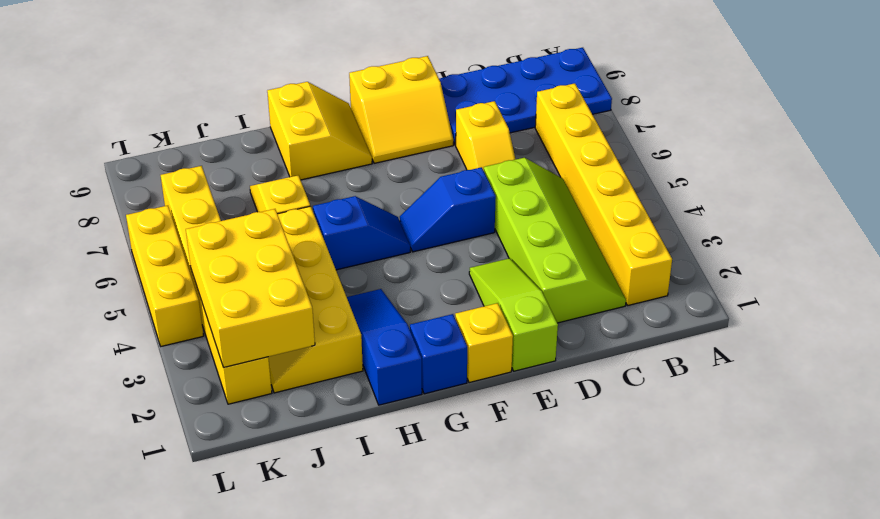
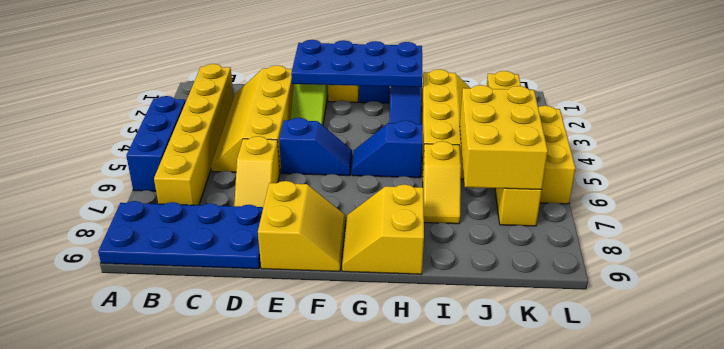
none -> blue brick A4:A6 level 1
lime slope C2:D5 level 1 top D -> yellow slope C2:D5 level 1 top D
yellow slope D6:D7 level 1 top 7 -> yellow slope D6:D7 level 1 top 6
none -> blue plate E1:H2 level 2
yellow slope E8:F9 level 1 top 9 -> yellow slope E8:F9 level 1 top E
yellow brick J2:K4 level 2 -> yellow brick J5:K7 level 2

